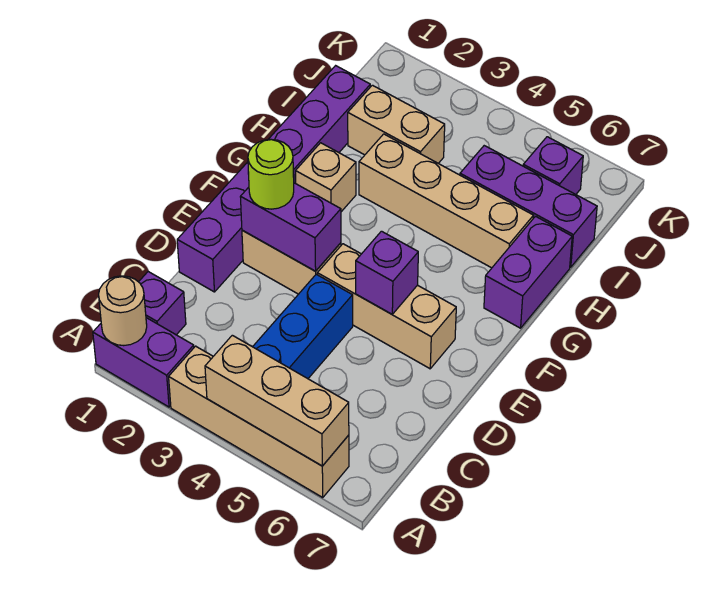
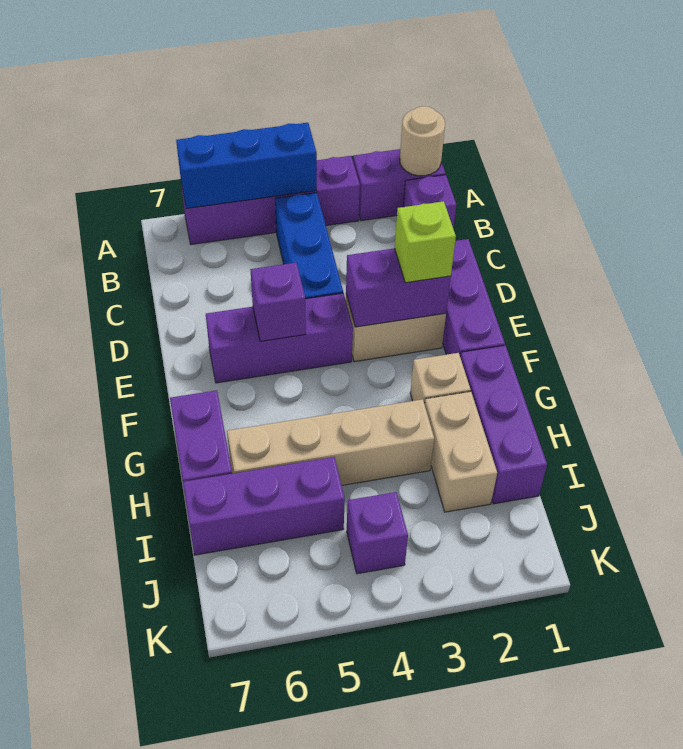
tan brick A3:A6 level 1 -> purple brick A3:A6 level 1
tan brick A4:A6 level 2 -> blue brick A4:A6 level 2
lime round brick E2 level 3 -> lime brick E2 level 3
tan brick E4:E6 level 1 -> purple brick E4:E6 level 1
tan brick I2:I3 level 1 -> tan brick H2:I2 level 1
purple brick J6 level 1 -> purple brick J4 level 1

